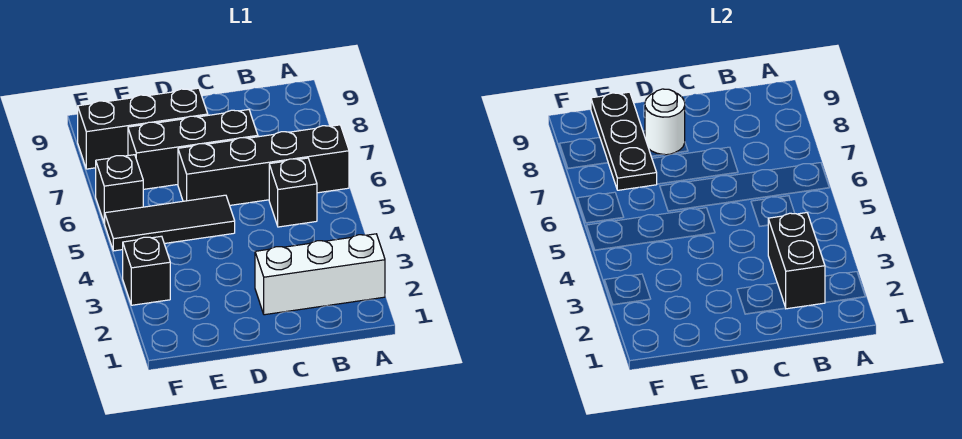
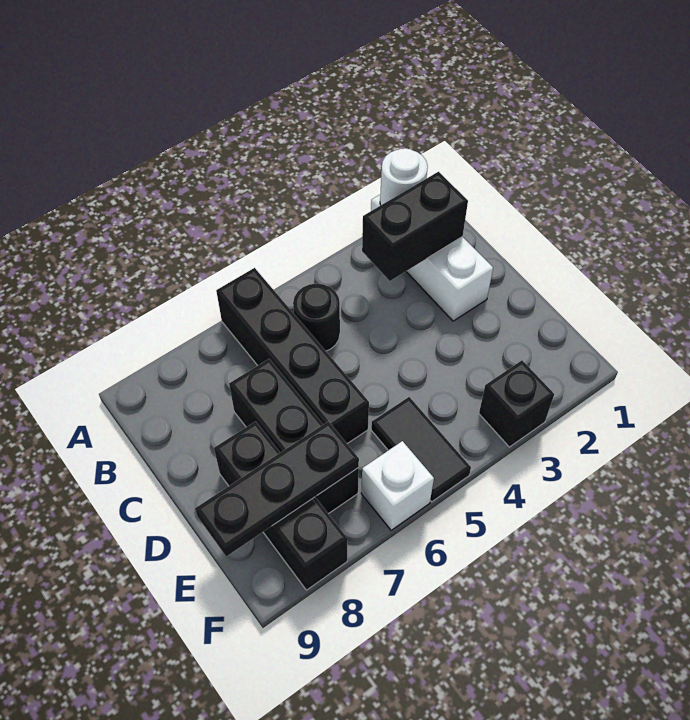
black brick B5 level 1 -> black round brick B5 level 1
black tile D5:F5 level 1 -> black tile E5:F5 level 1
white round brick D8 level 2 -> white round brick A2 level 2
black brick F6 level 1 -> white brick F6 level 1

